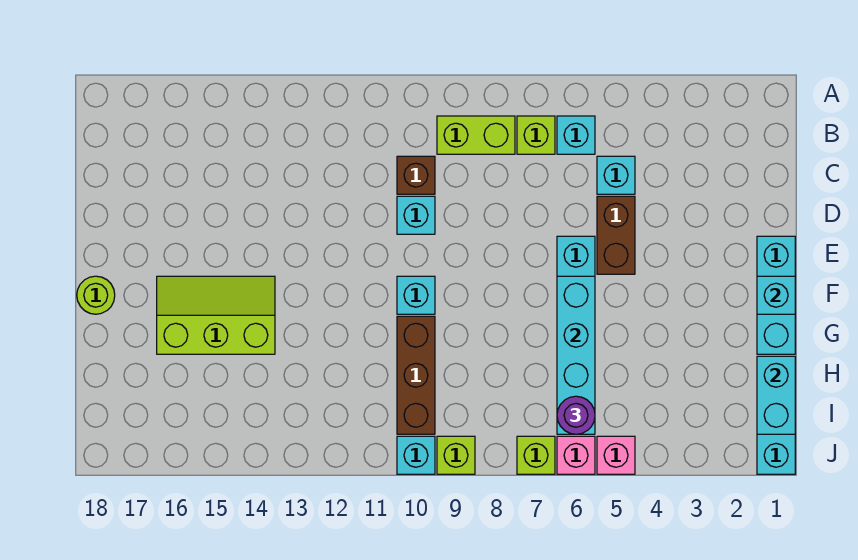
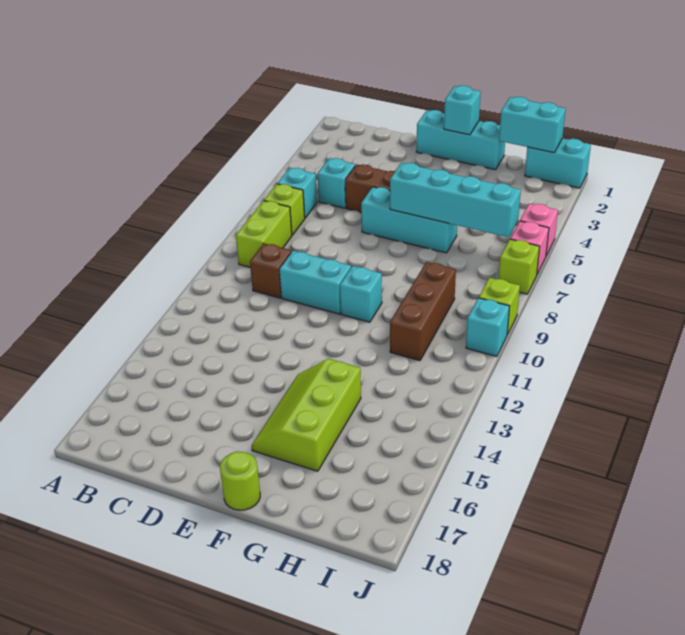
cyan brick D10 level 1 -> cyan brick D10:E10 level 1
brown brick G10:I10 level 1 -> brown brick H9:H11 level 1
purple round brick I6 level 3 -> none

